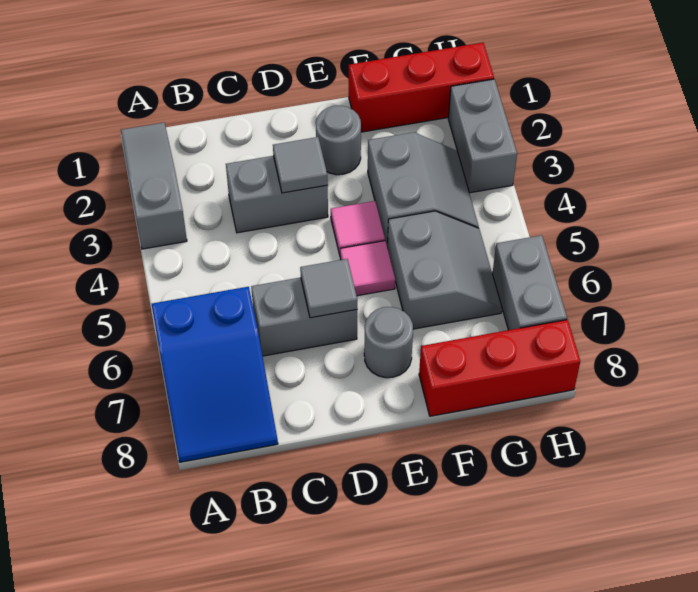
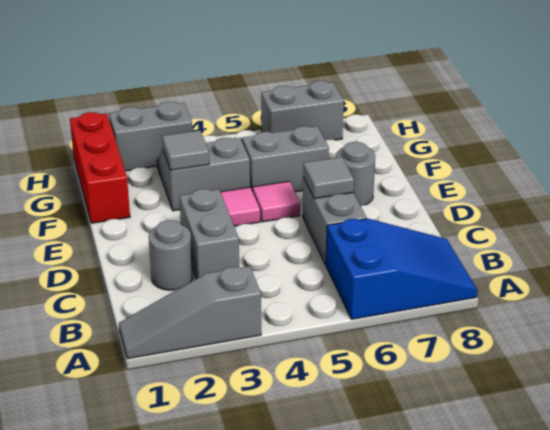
grey tile D3 level 2 -> grey tile F3 level 2
grey round brick E2 level 1 -> grey round brick C2 level 1
red brick F8:H8 level 1 -> none

